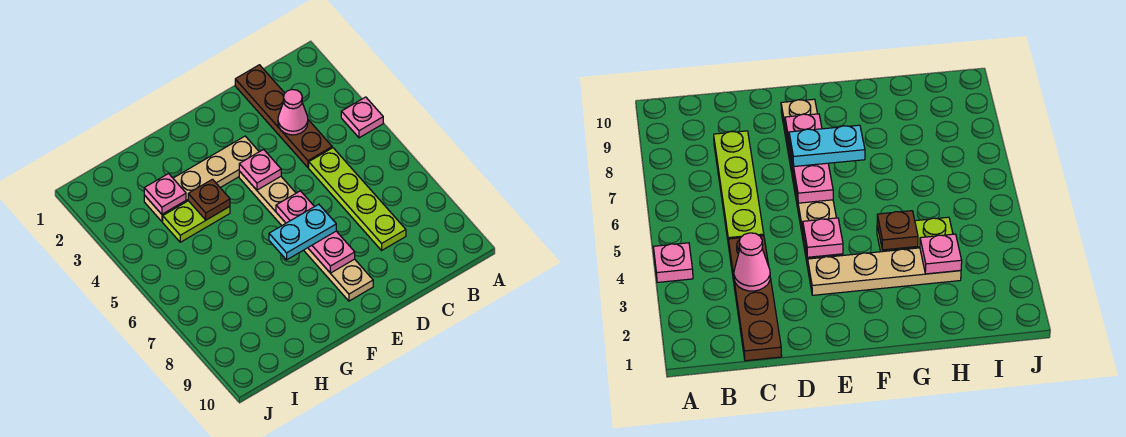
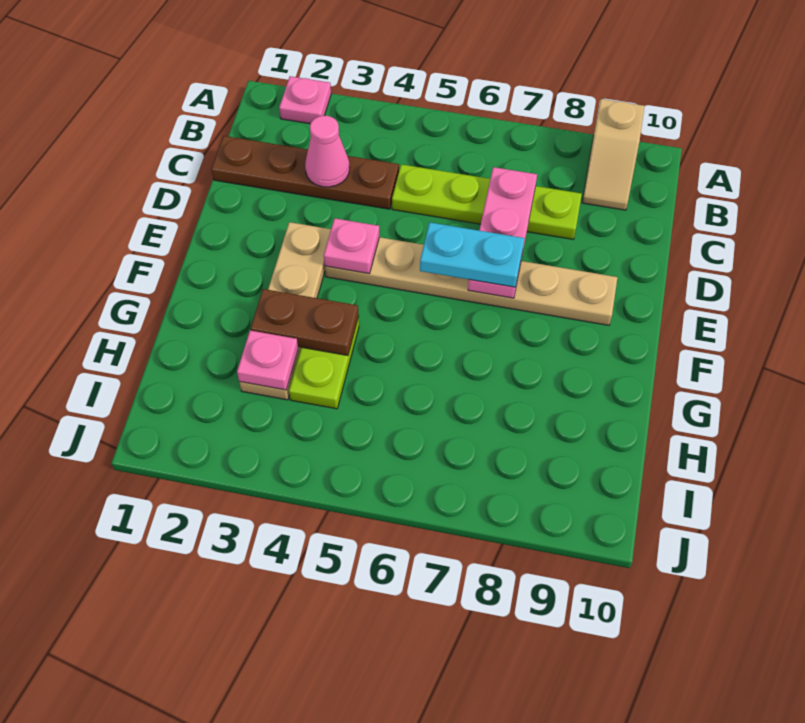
pink plate A4 level 1 -> pink plate A2 level 1
none -> tan slope A9:B9 level 1 top A
pink plate E6:E8 level 2 -> pink plate C7:E7 level 2
cyan plate E7:F7 level 3 -> cyan plate E6:E7 level 3
brown plate G4 level 2 -> brown plate G3:G4 level 2

